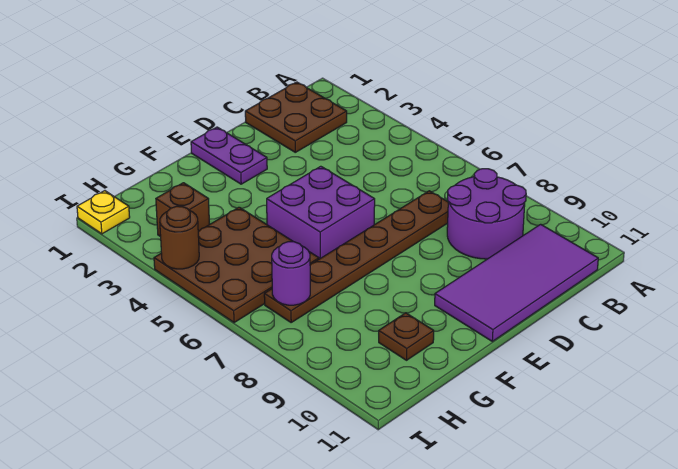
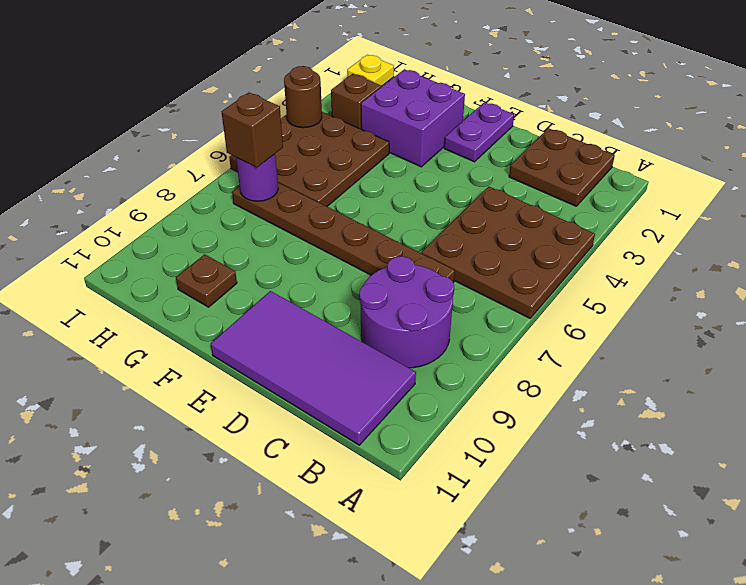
none -> brown plate A4:C6 level 1
purple brick E5:F6 level 1 -> purple brick F2:G3 level 1
none -> brown brick H7 level 3

